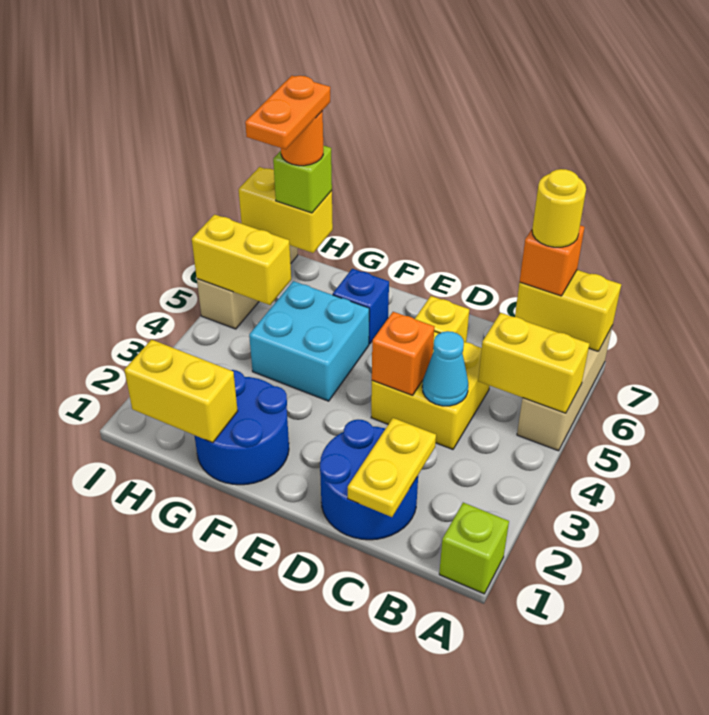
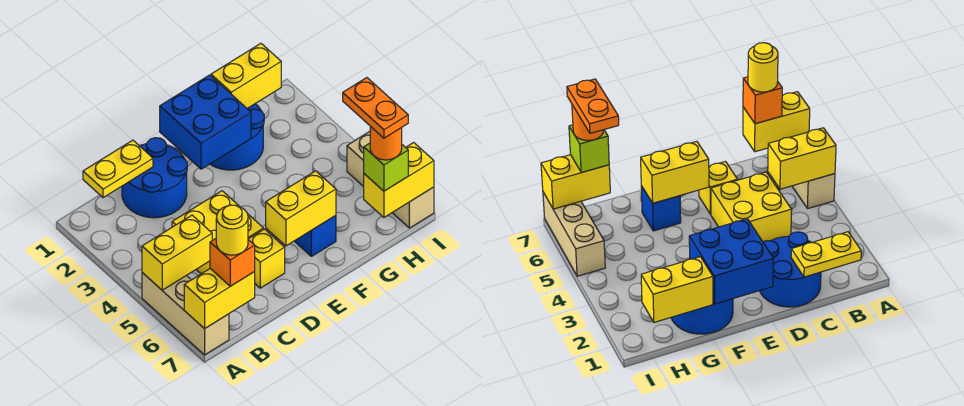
lime brick A1 level 1 -> none
yellow plate C1:C2 level 2 -> yellow plate B1:C1 level 2
cyan cone C4 level 2 -> none
orange brick D4 level 2 -> none
none -> blue brick E1:F2 level 2
cyan brick F4:G5 level 1 -> none
yellow brick H5:I5 level 2 -> yellow brick E6:F6 level 2

